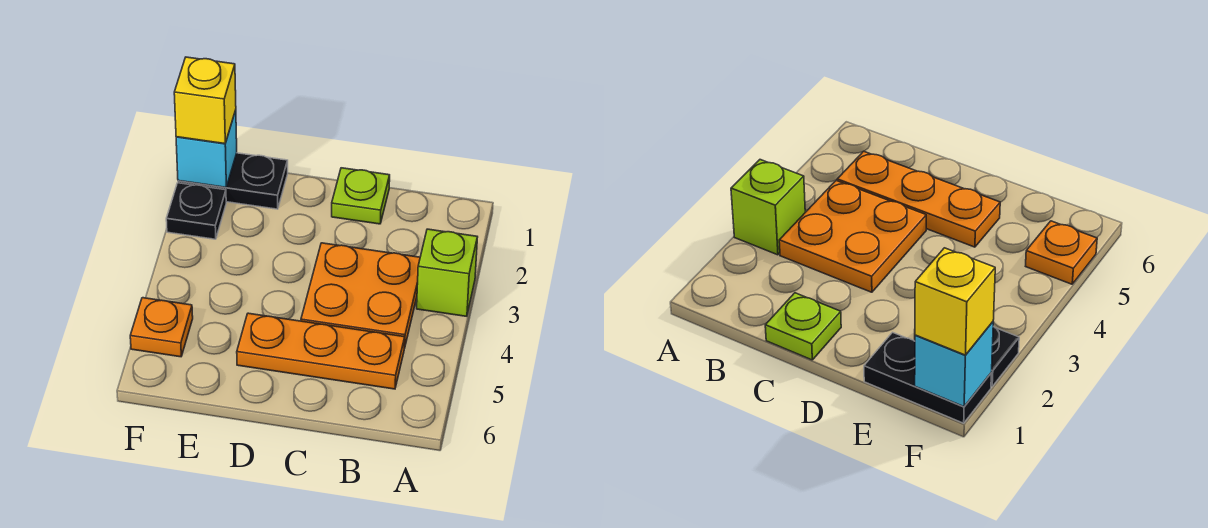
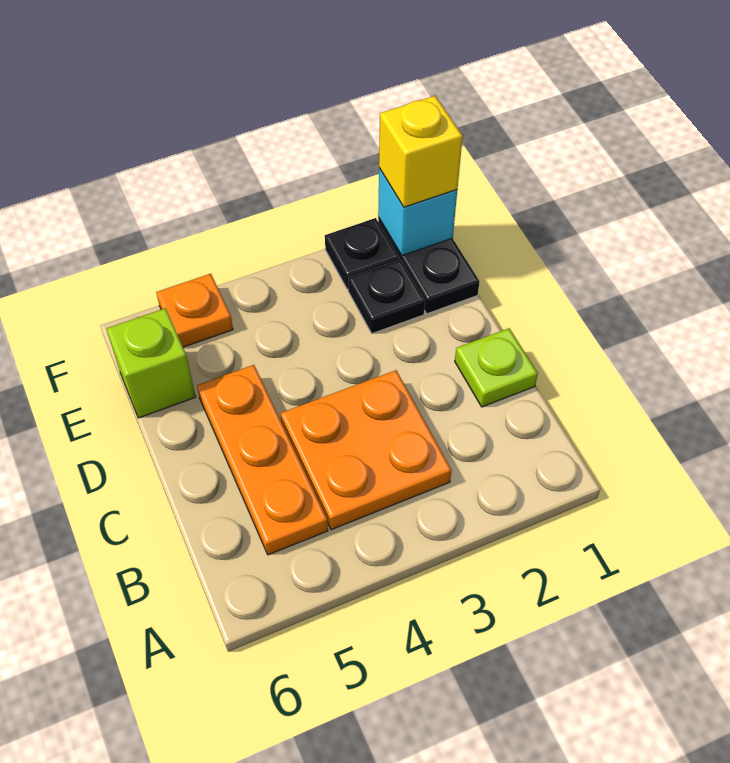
lime brick A3 level 1 -> lime brick E6 level 1
none -> black plate E2 level 1

